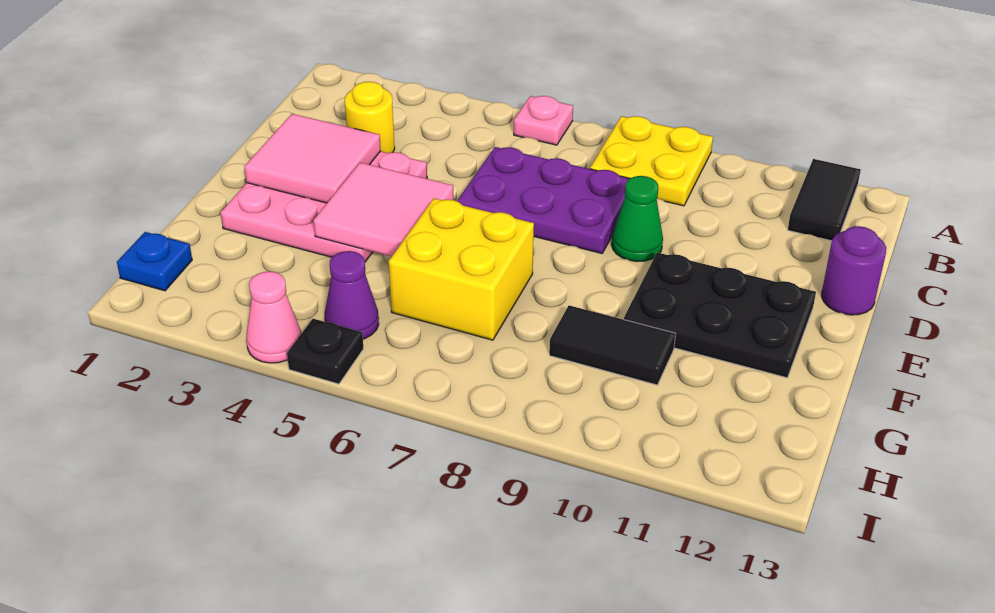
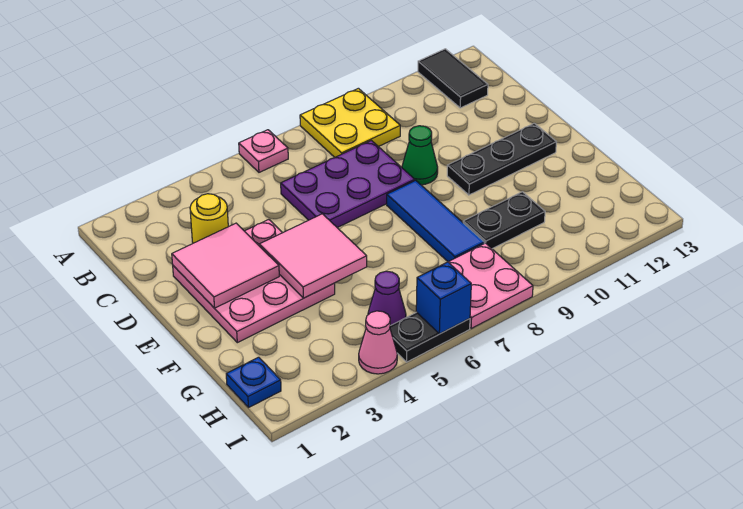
purple round brick D13 level 1 -> none
none -> blue tile E8:G8 level 1
black plate E10:F12 level 1 -> black plate E10:E12 level 1
yellow brick F6:G7 level 1 -> none
black tile G9:G10 level 1 -> black plate G9:G10 level 1
none -> pink plate H7:I8 level 1
black plate I5 level 1 -> black plate I5:I6 level 1
none -> blue brick I6 level 2

